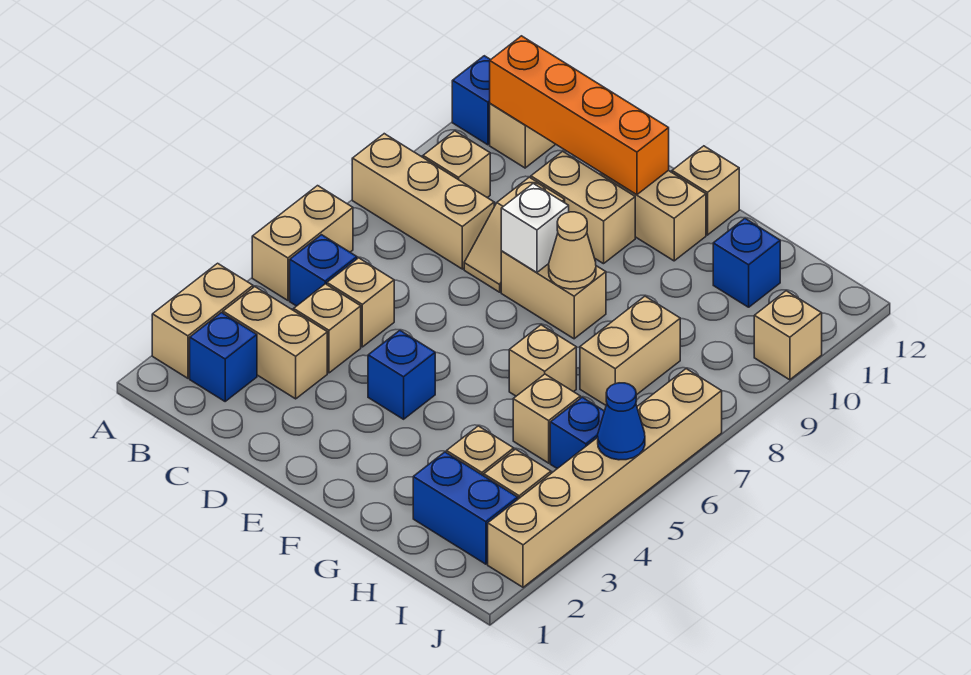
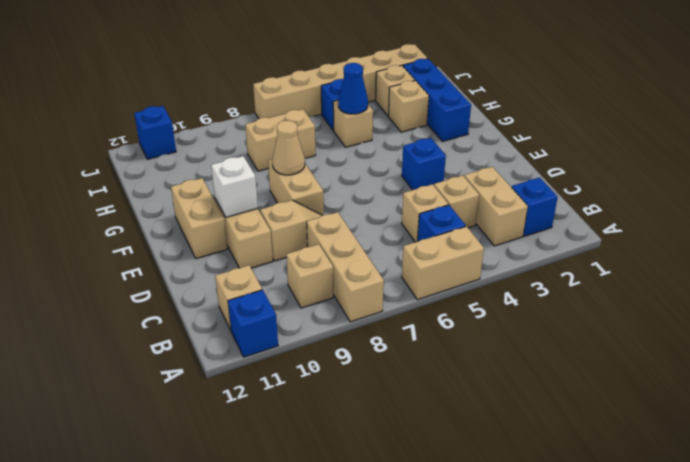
tan brick A2:A3 level 1 -> none
orange brick B11:E11 level 2 -> none
white brick E8 level 2 -> white brick E10 level 2
tan brick F12 level 1 -> none
tan brick G6 level 1 -> none
blue brick H2:I2 level 1 -> blue brick G2:I2 level 1
blue brick H11 level 1 -> blue brick J11 level 1
blue cone J5 level 2 -> blue cone H5 level 2
tan brick J10 level 1 -> none

